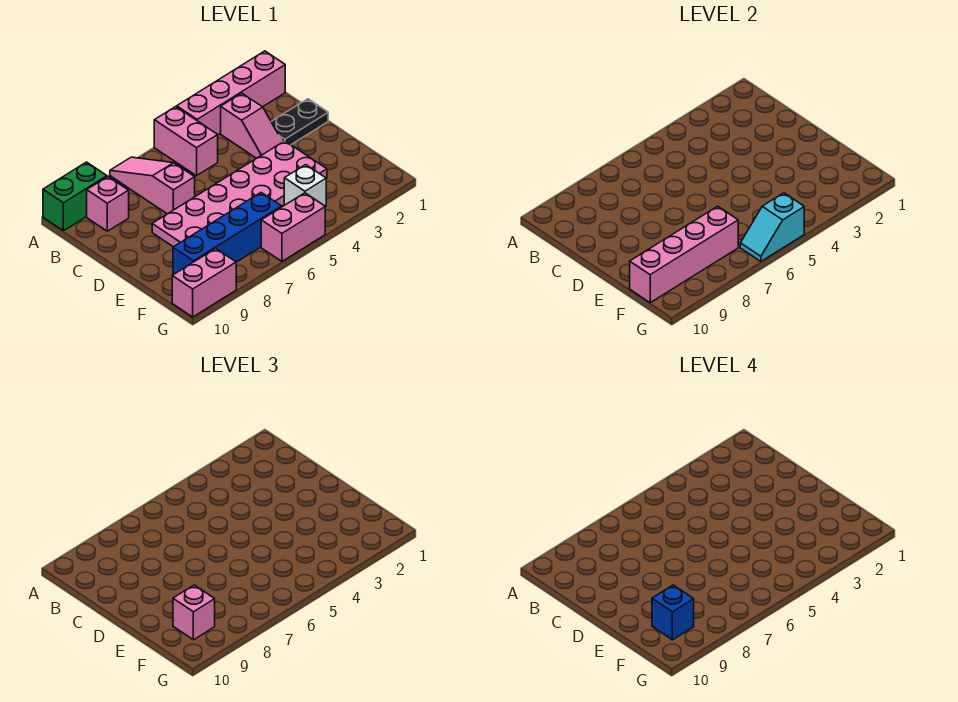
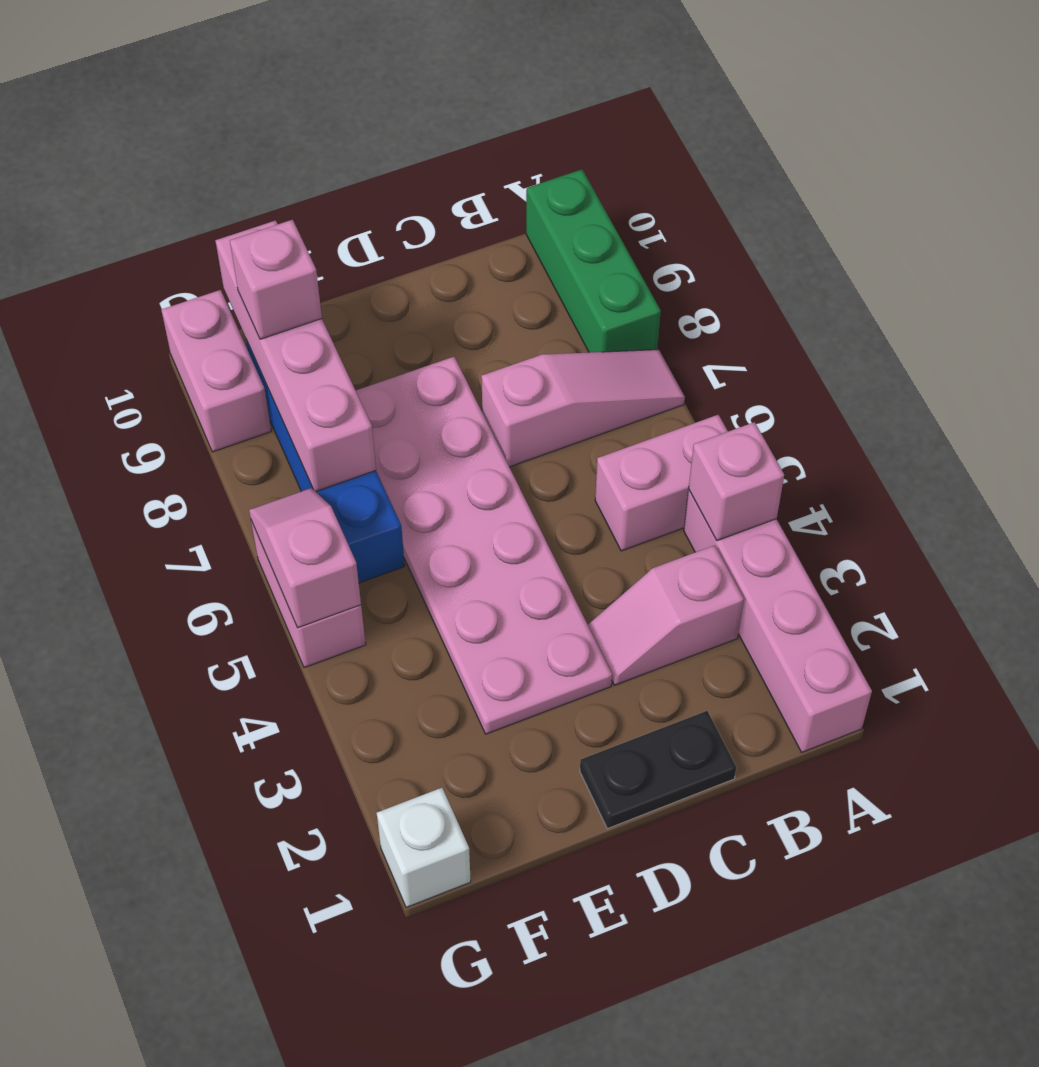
green brick A9:A10 level 1 -> green brick A8:A10 level 1
pink brick B9 level 1 -> pink brick A4 level 2
black plate C1:C2 level 1 -> black plate C1:D1 level 1
white brick F4 level 1 -> white brick G1 level 1
blue brick F9 level 4 -> none
cyan slope G5:G6 level 2 top 5 -> pink slope G5:G6 level 2 top 5

